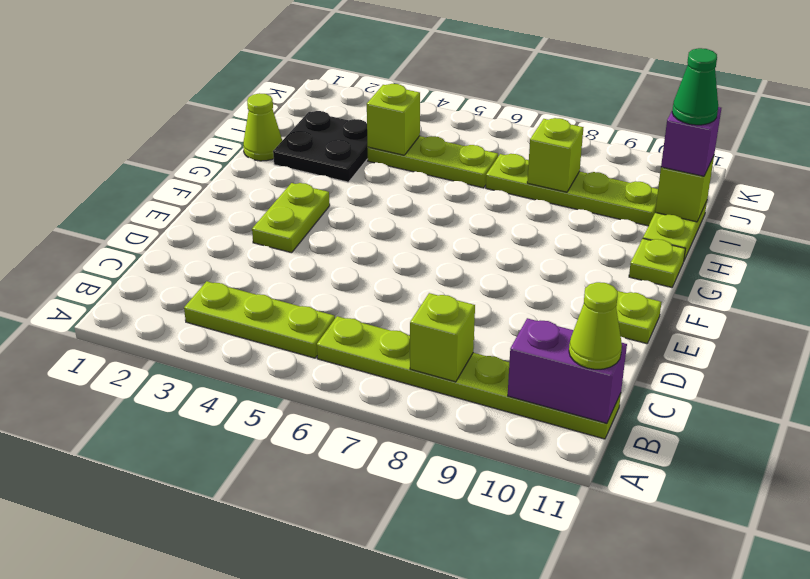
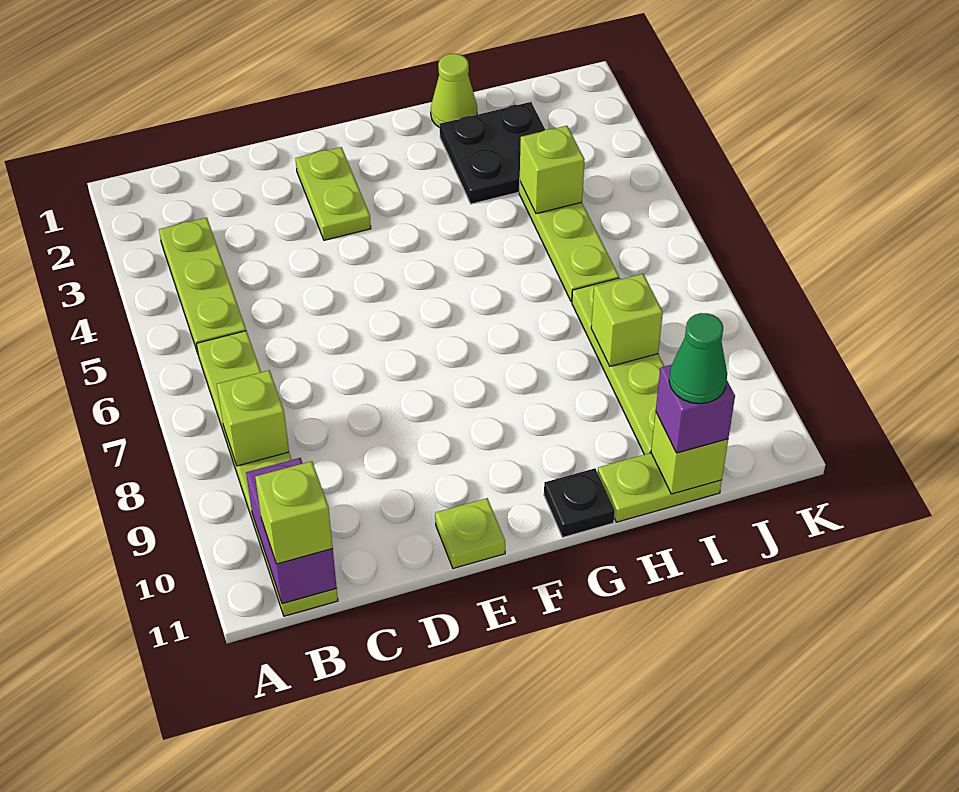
lime cone B11 level 3 -> lime brick B11 level 3
lime plate E3:F3 level 1 -> lime plate E2:E3 level 1
lime plate G11 level 1 -> black plate G11 level 1

